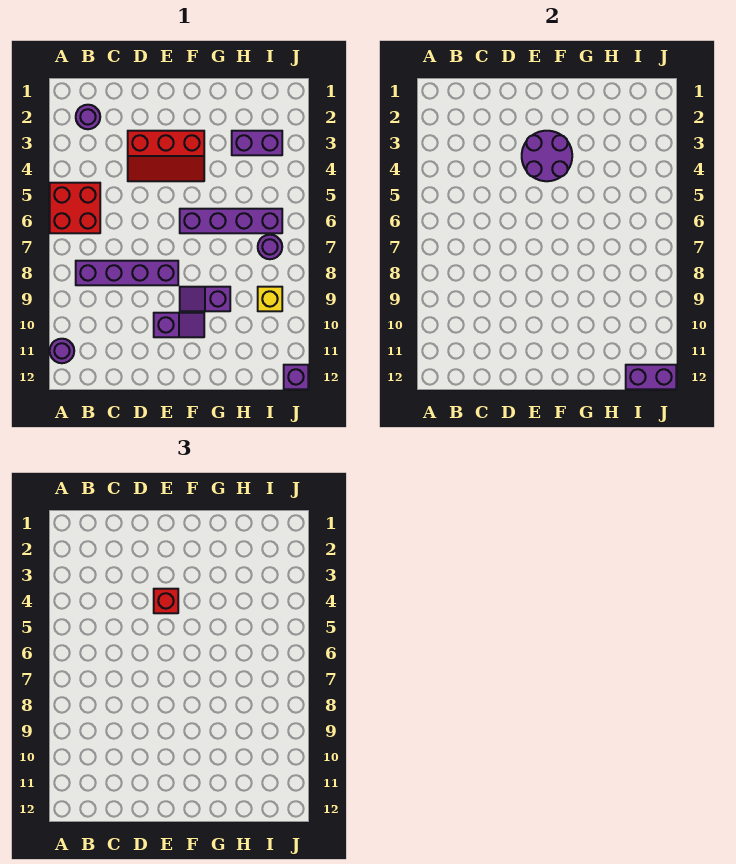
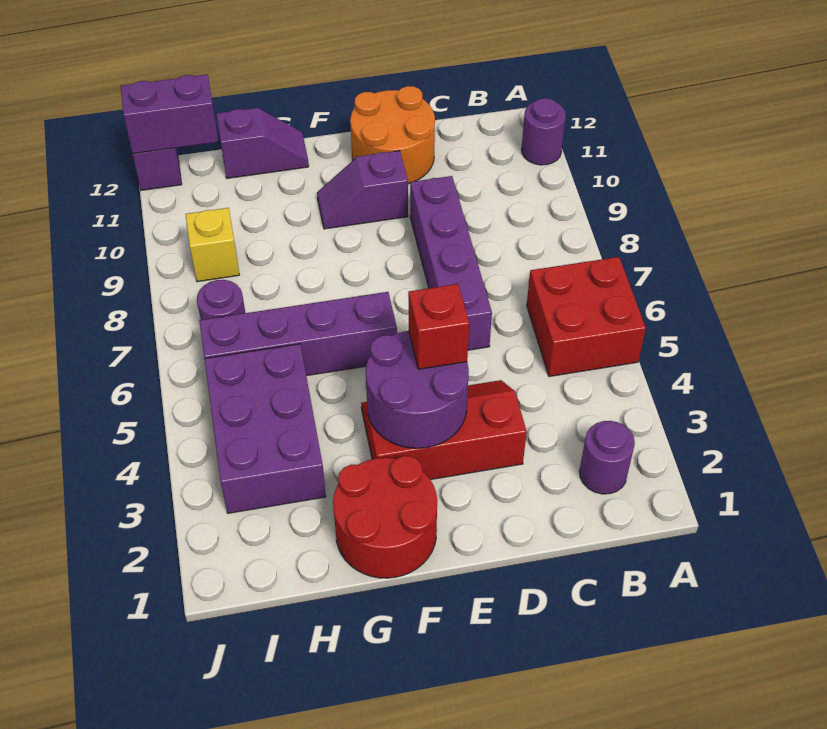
purple brick B8:E8 level 1 -> purple brick D6:D9 level 1
none -> orange round brick D11:E12 level 1
none -> red round brick F1:G2 level 1
purple slope F9:G9 level 1 top G -> purple slope G12:H12 level 1 top H
purple brick H3:I3 level 1 -> purple brick H3:I5 level 1

